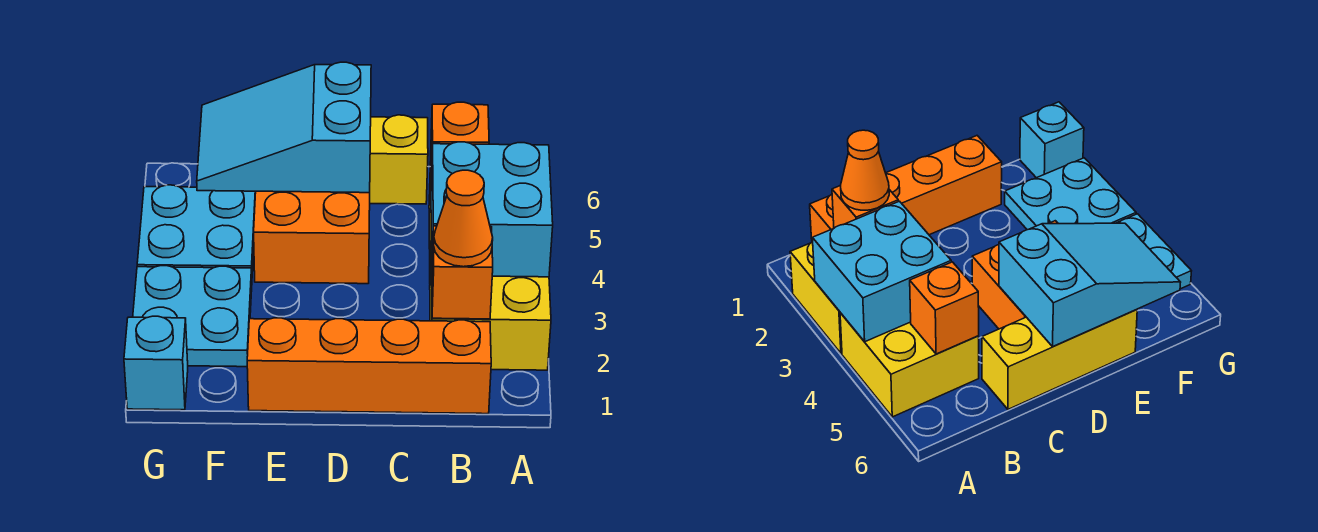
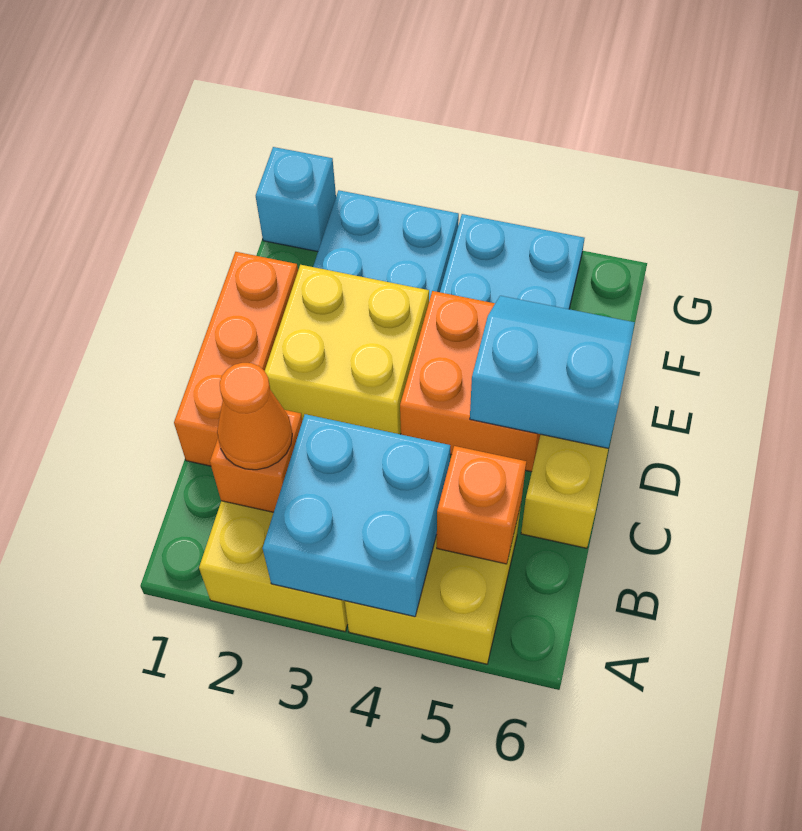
orange brick B1:E1 level 1 -> orange brick C1:E1 level 1
none -> yellow brick D2:E3 level 1
cyan slope D5:F6 level 2 top D -> cyan slope D5:E6 level 2 top D

